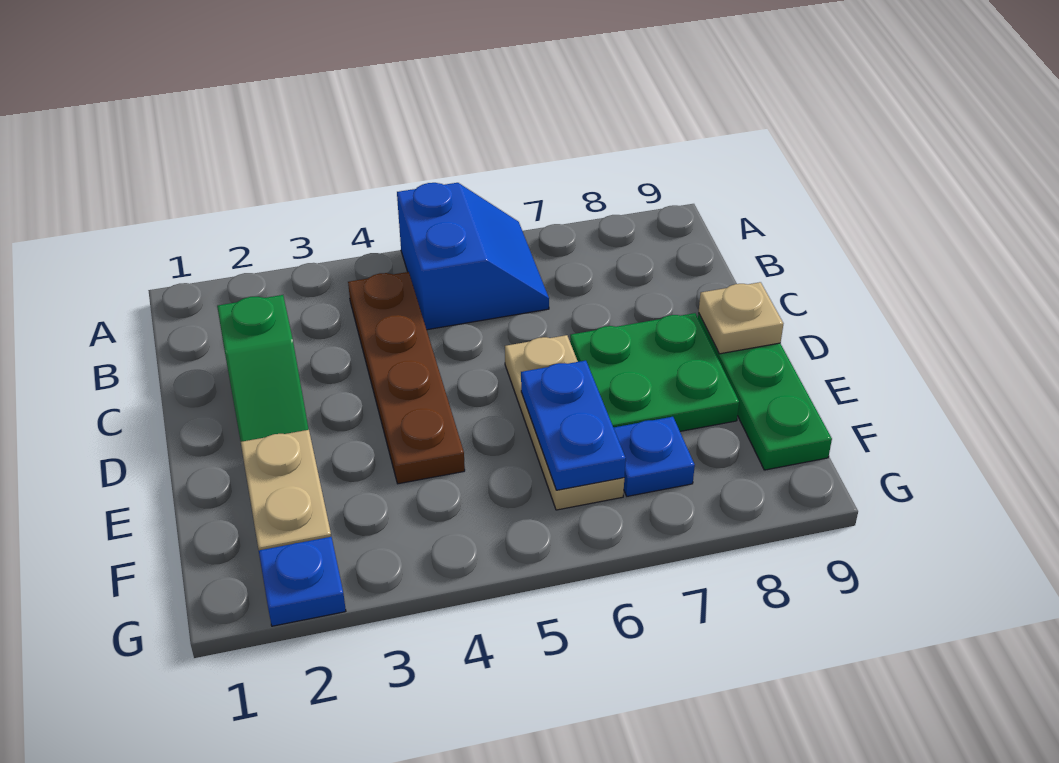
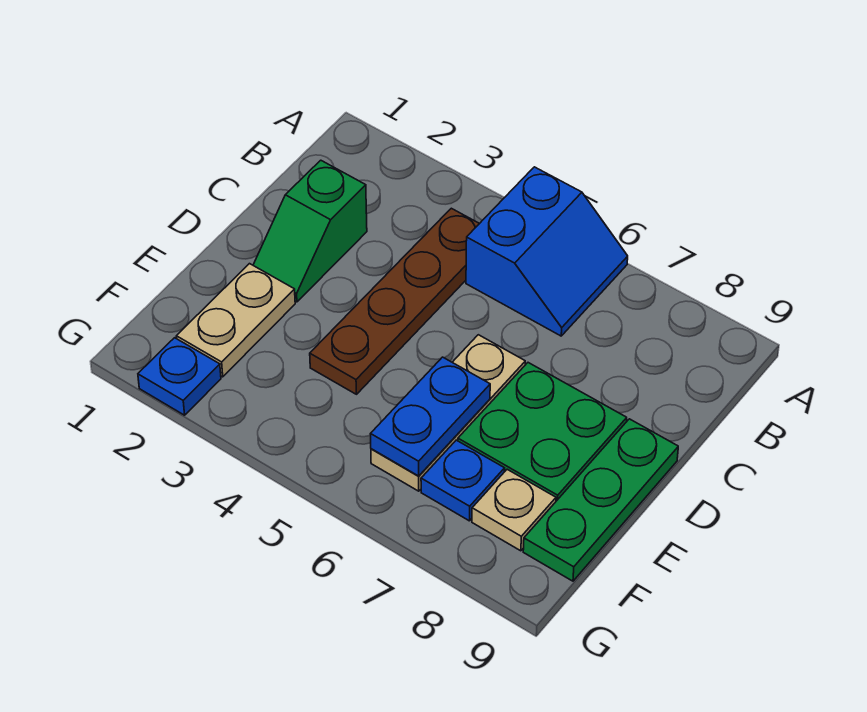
tan plate D9 level 2 -> tan plate F8 level 1

